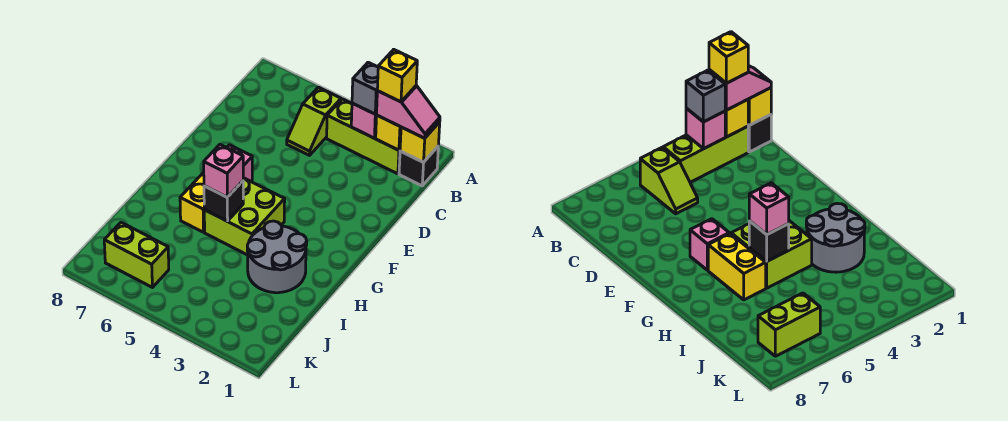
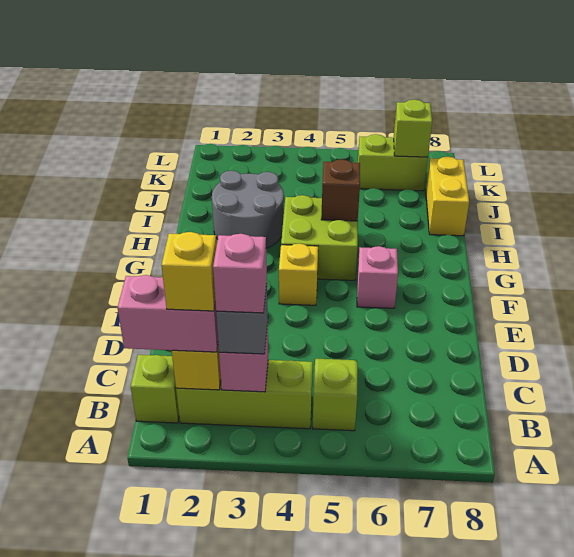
black brick B1 level 1 -> lime brick B1 level 1
yellow brick B1 level 2 -> yellow brick F4 level 1
pink slope B1:B2 level 3 top 2 -> pink brick B1:B2 level 3
yellow brick G6:H6 level 1 -> yellow brick I8:J8 level 1
black brick H5 level 2 -> brown brick H5 level 2
pink brick H5 level 3 -> pink brick B3 level 4
none -> lime brick K7 level 2

